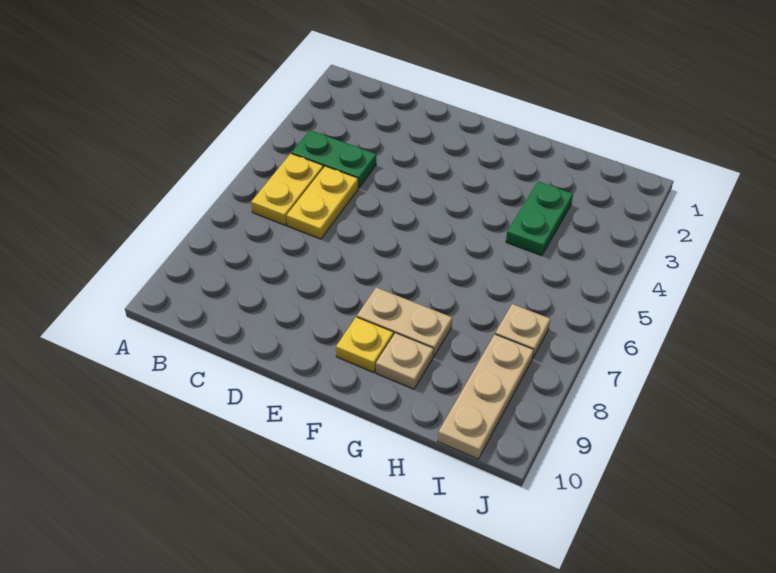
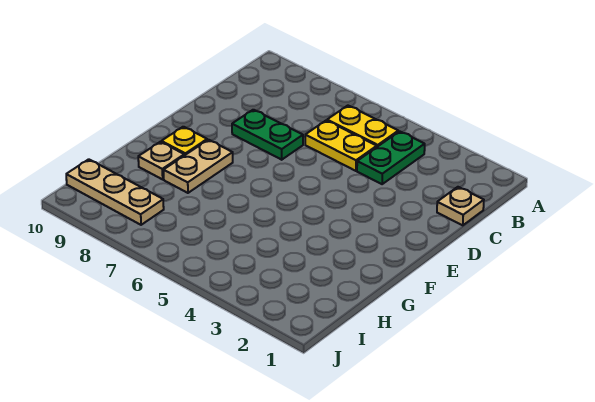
green plate H3:H4 level 1 -> green plate D7:D8 level 1
tan plate I7 level 1 -> tan plate C1 level 1

